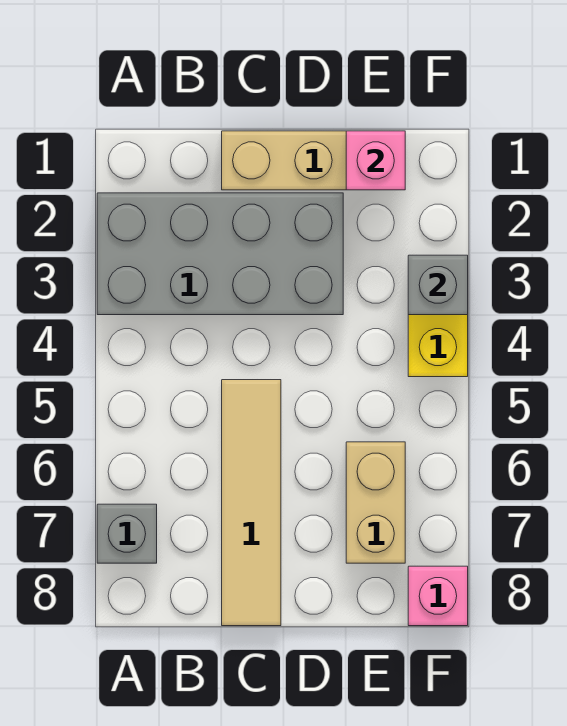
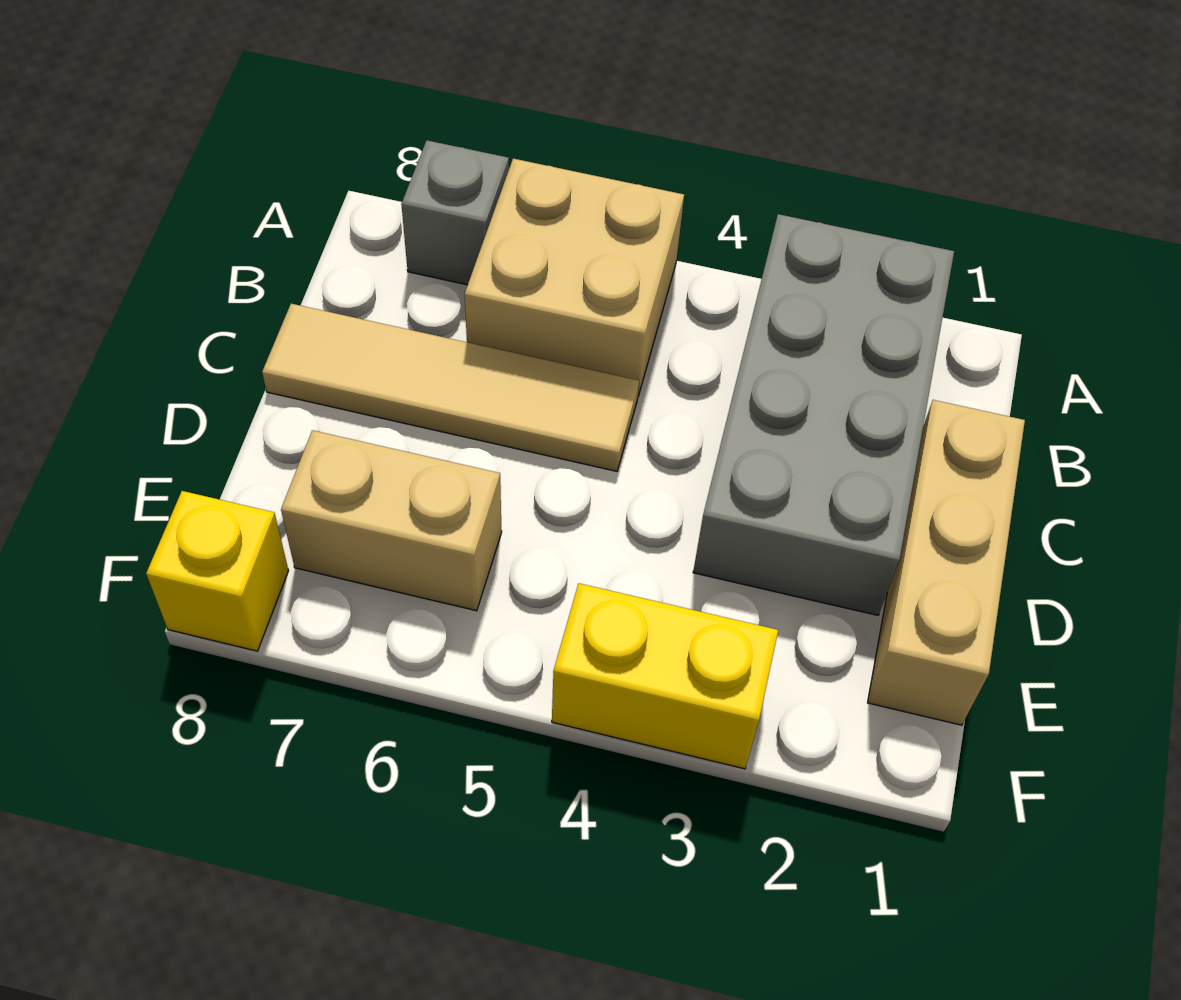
none -> tan brick A5:B6 level 1
pink brick E1 level 2 -> none
grey brick F3 level 2 -> none
pink brick F8 level 1 -> yellow brick F8 level 1

